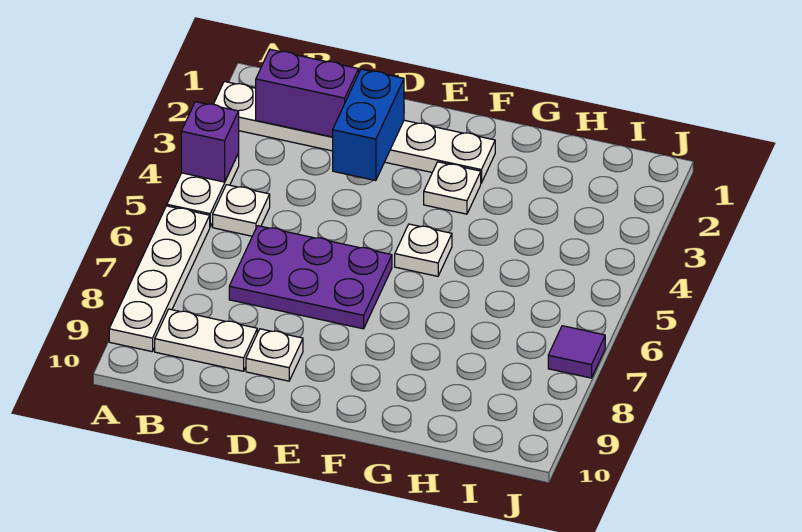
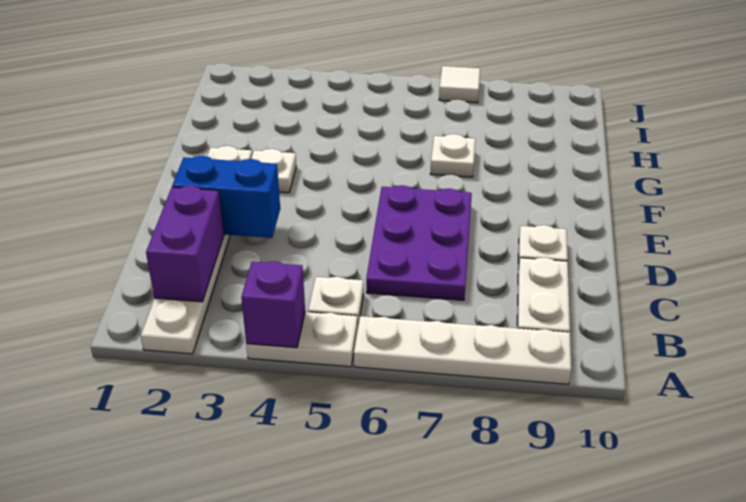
white plate F5 level 1 -> white plate G7 level 1
purple tile J7 level 1 -> white tile J7 level 1

